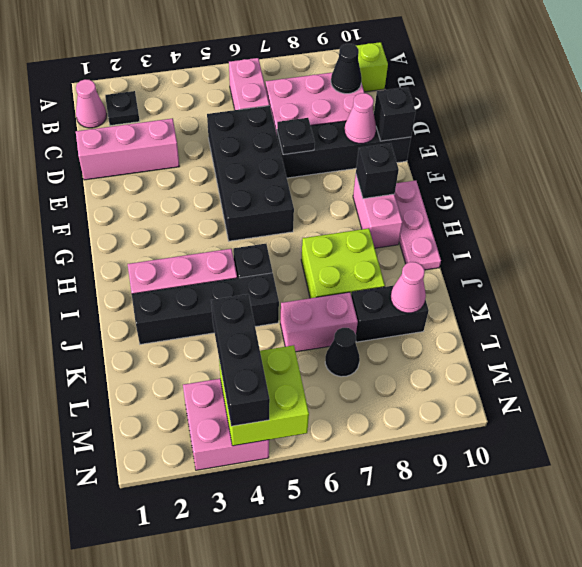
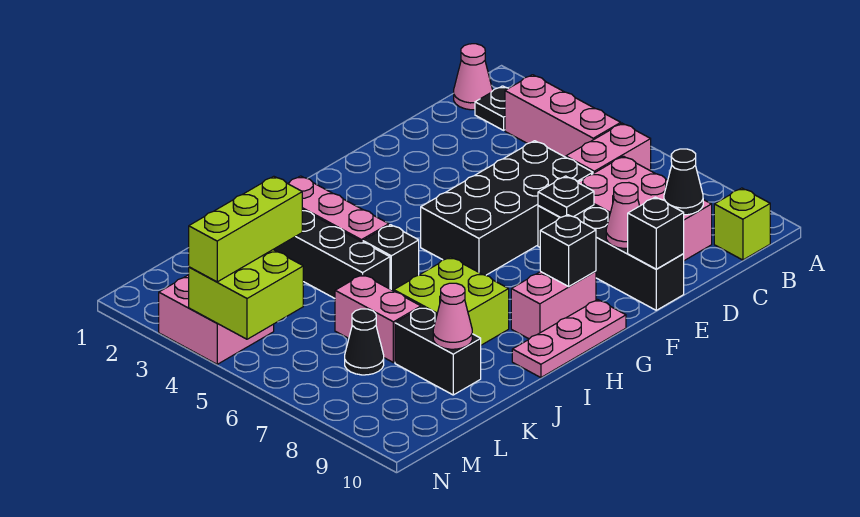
pink brick D1:D3 level 1 -> pink brick B3:B5 level 1
black brick L4:N4 level 3 -> lime brick L4:N4 level 3

